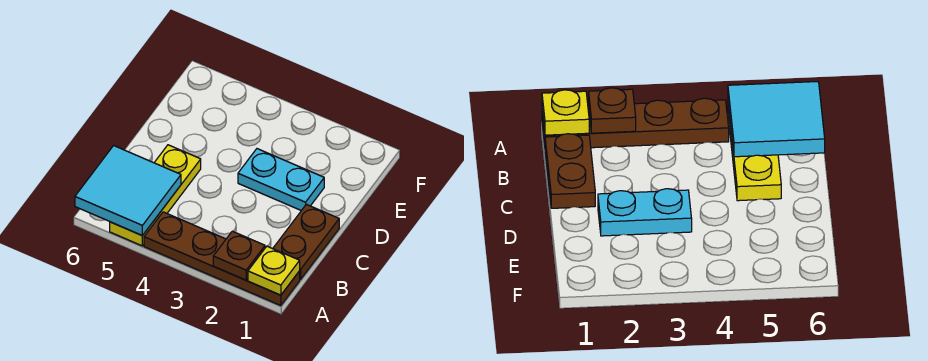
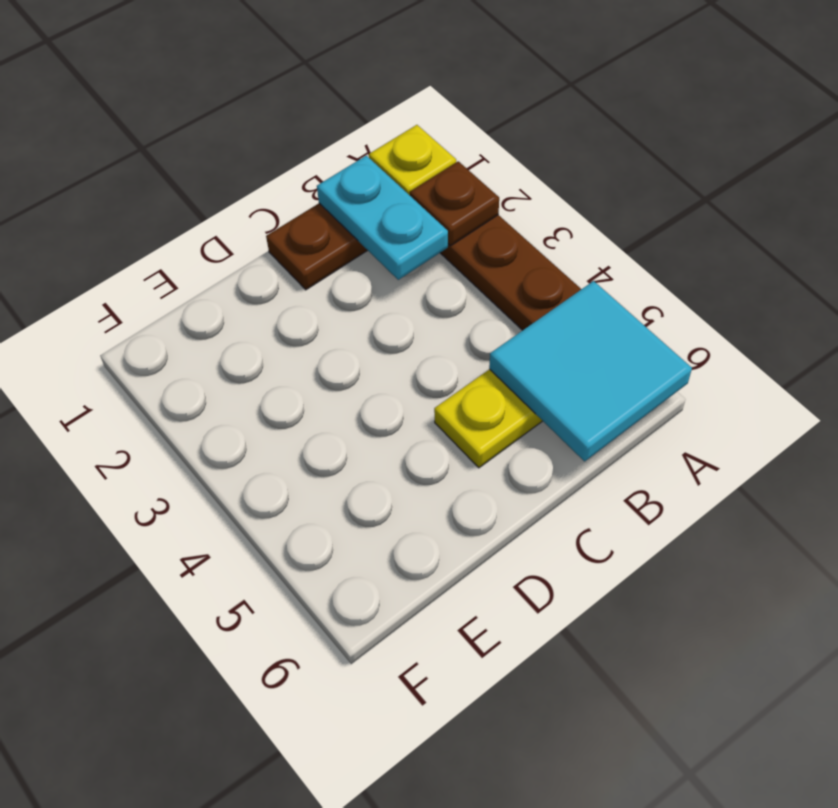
cyan plate D2:D3 level 1 -> cyan plate B1:B2 level 2

